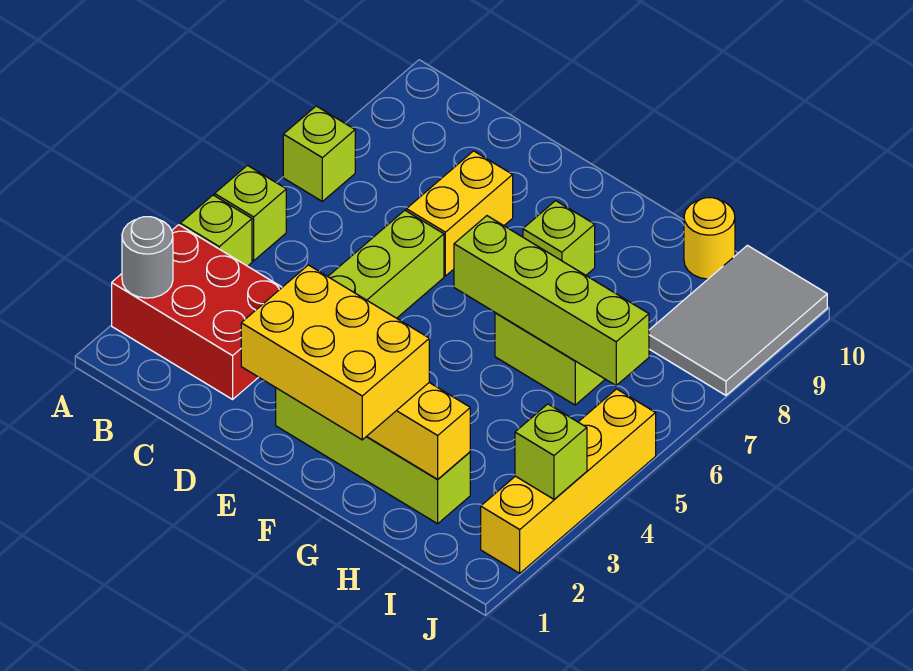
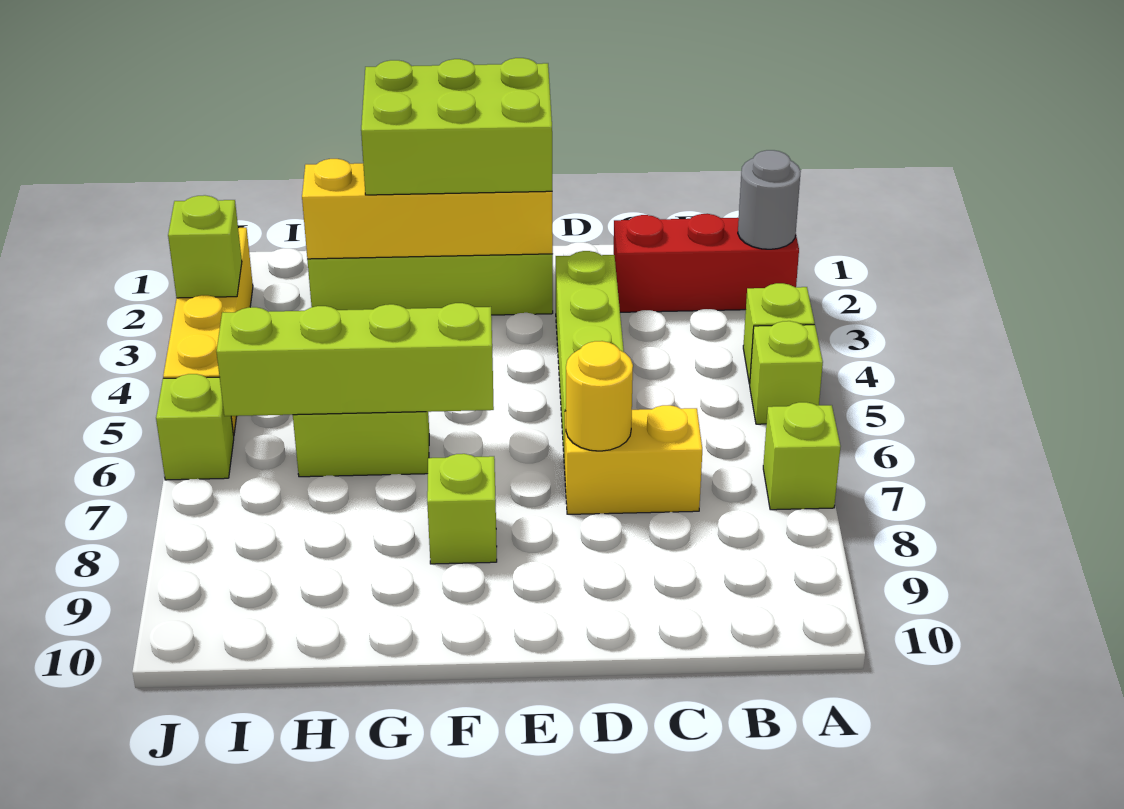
red brick A2:C3 level 1 -> red brick A2:C2 level 1
yellow brick D7:D8 level 1 -> yellow brick C7:D7 level 1
yellow brick E1:G2 level 3 -> lime brick E1:G2 level 3
yellow round brick H10 level 1 -> yellow round brick D7 level 2
grey tile I8:J10 level 1 -> none
none -> lime brick J6 level 1

